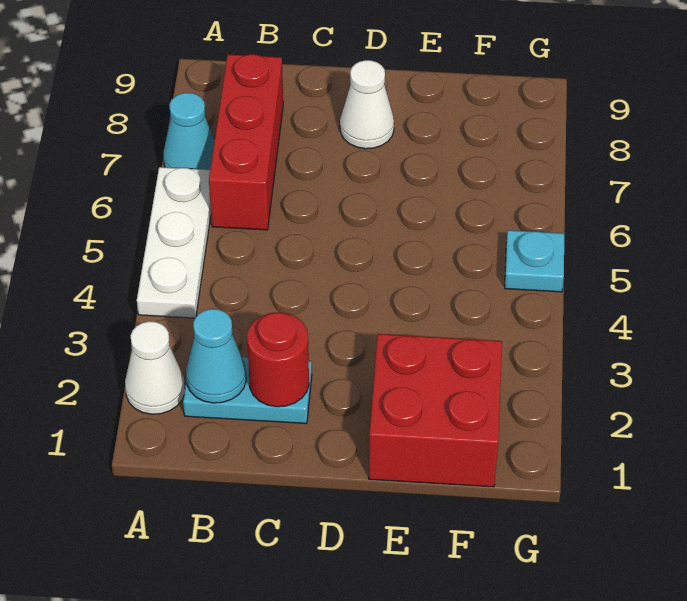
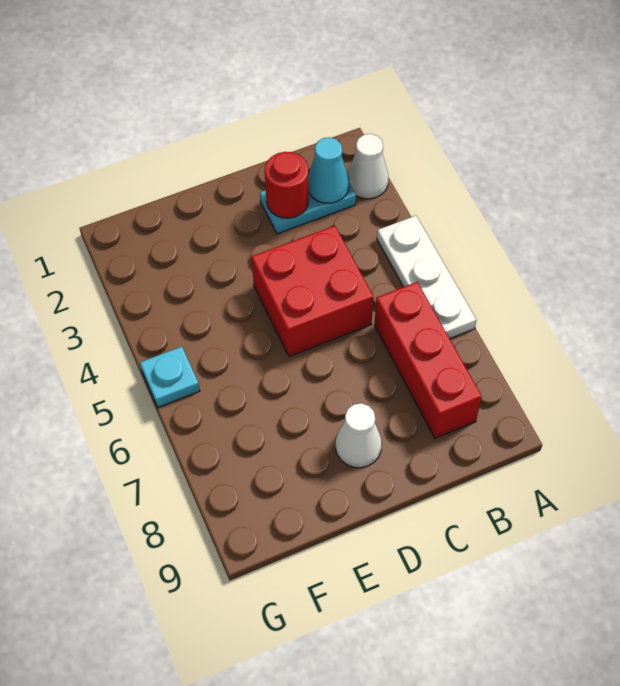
cyan cone A7 level 1 -> none
red brick E1:F2 level 1 -> red brick C4:D5 level 1

